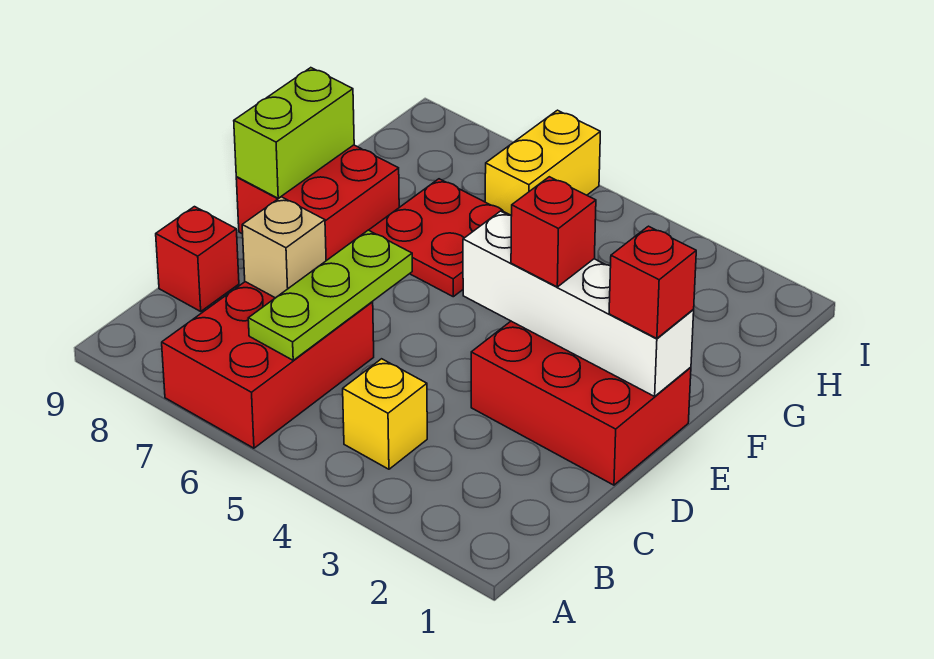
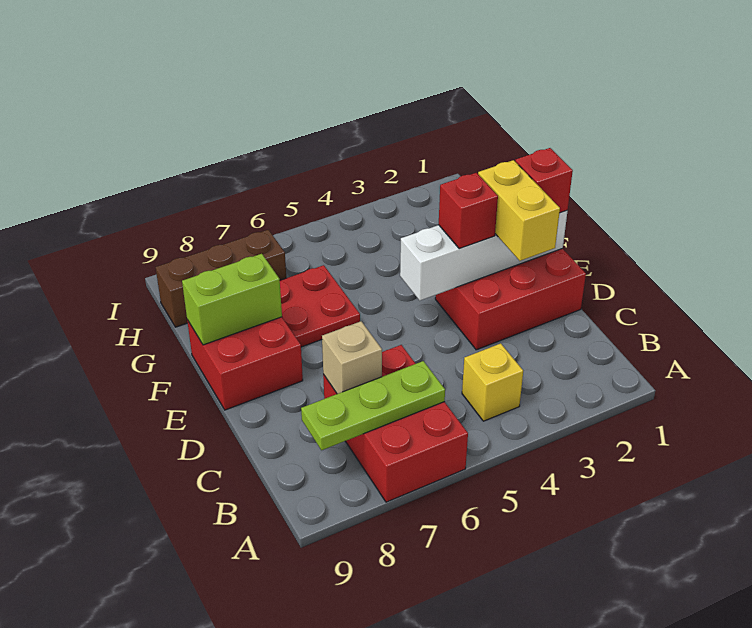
lime plate B6:D6 level 2 -> lime plate B6:B8 level 2
red brick C9 level 1 -> none
lime brick E9:F9 level 2 -> lime brick F8:F9 level 2
yellow brick H6:I6 level 1 -> yellow brick D2:E2 level 3
none -> brown brick H7:H9 level 1

